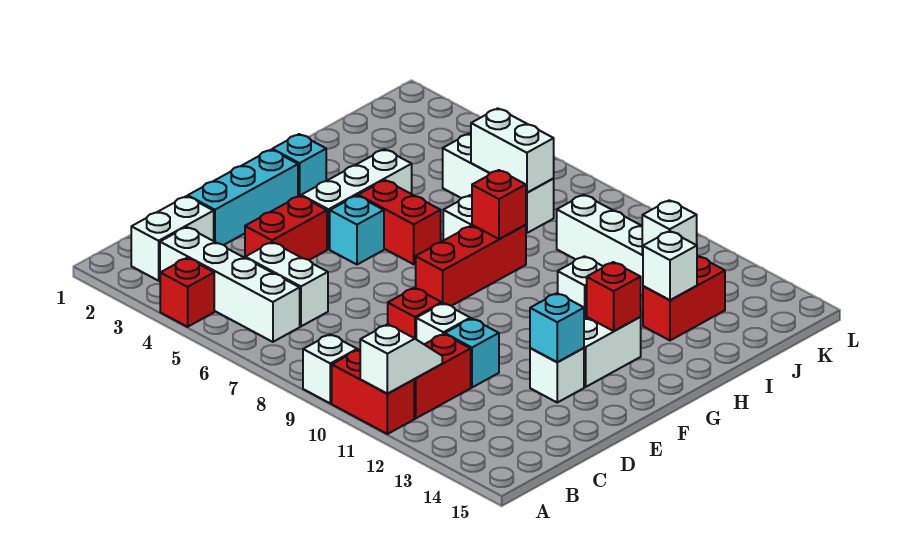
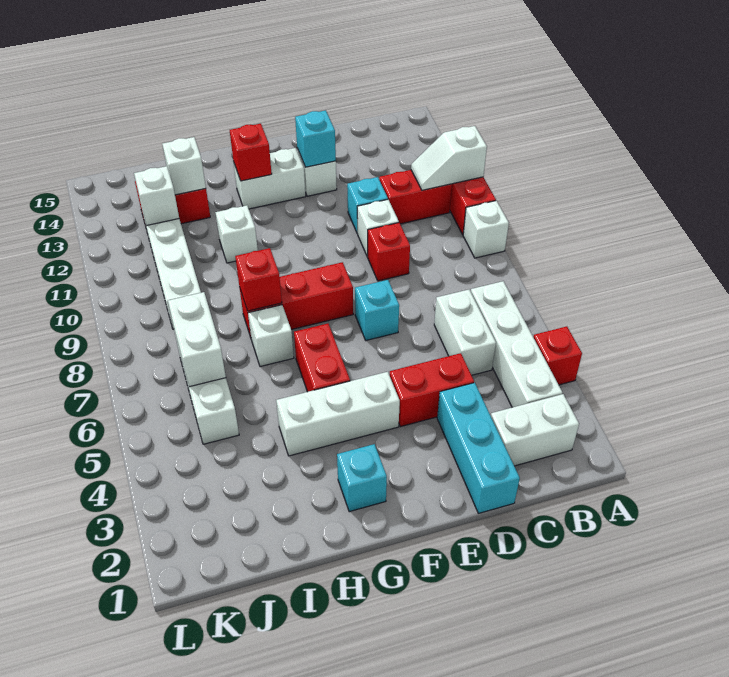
cyan brick D2:F2 level 1 -> cyan brick D1:D3 level 1
cyan brick F5 level 1 -> cyan brick E7 level 1

